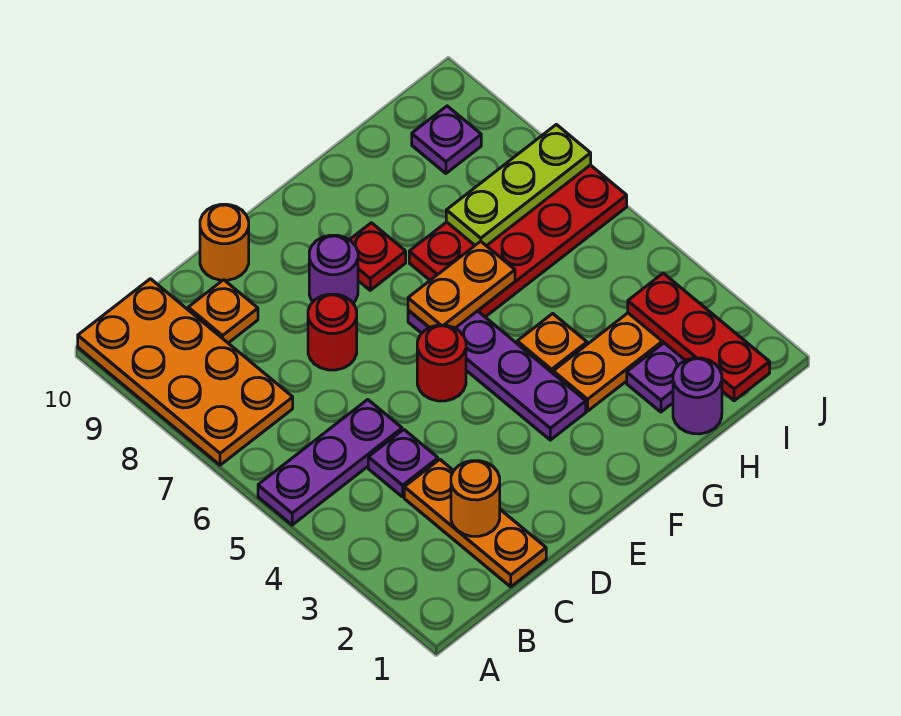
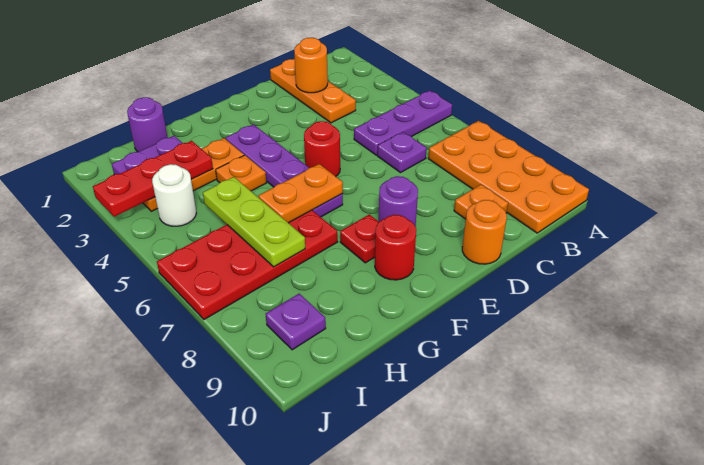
purple plate C4 level 1 -> purple plate C6 level 1
red round brick D7 level 1 -> red round brick F9 level 1
lime plate H7:J7 level 2 -> lime plate H5:H7 level 2
red plate I1:I3 level 2 -> red plate H3:J3 level 2
none -> white round brick I4 level 1

